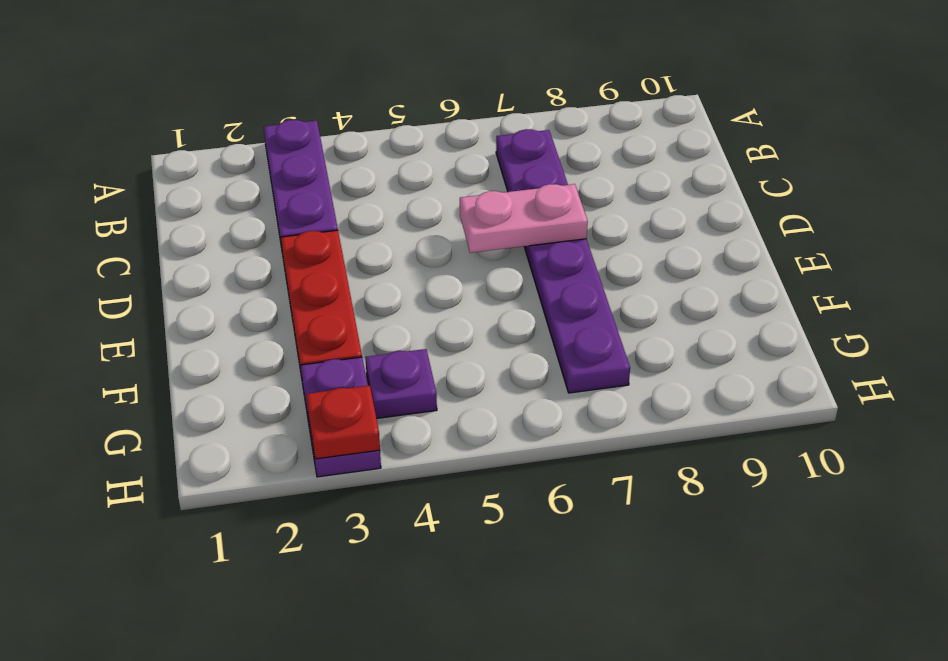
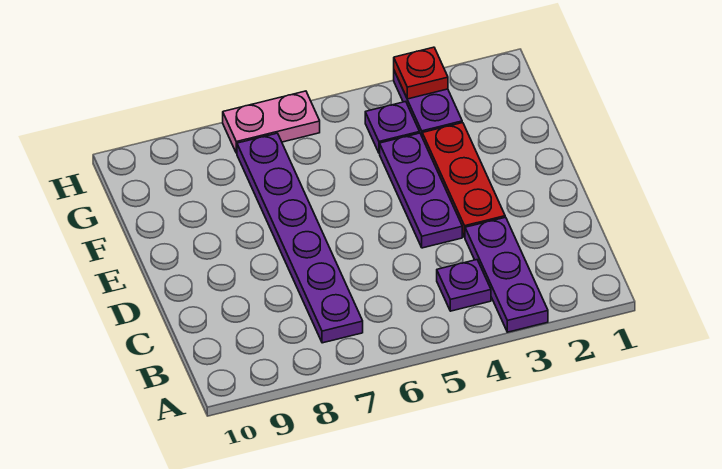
none -> purple plate B4 level 1
none -> purple plate D4:F4 level 1
pink plate D6:D7 level 2 -> pink plate H6:H7 level 1

